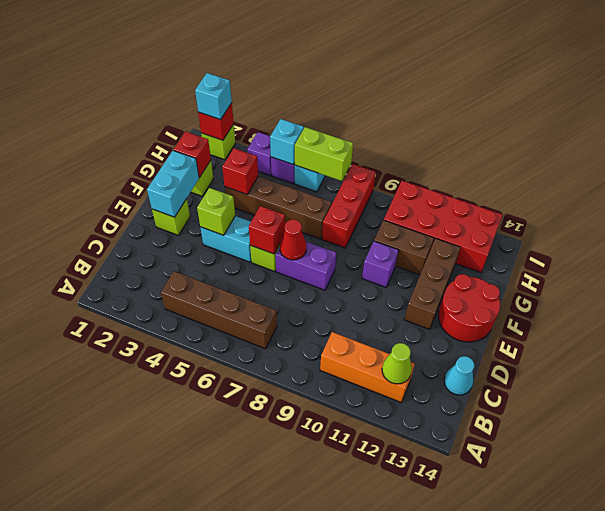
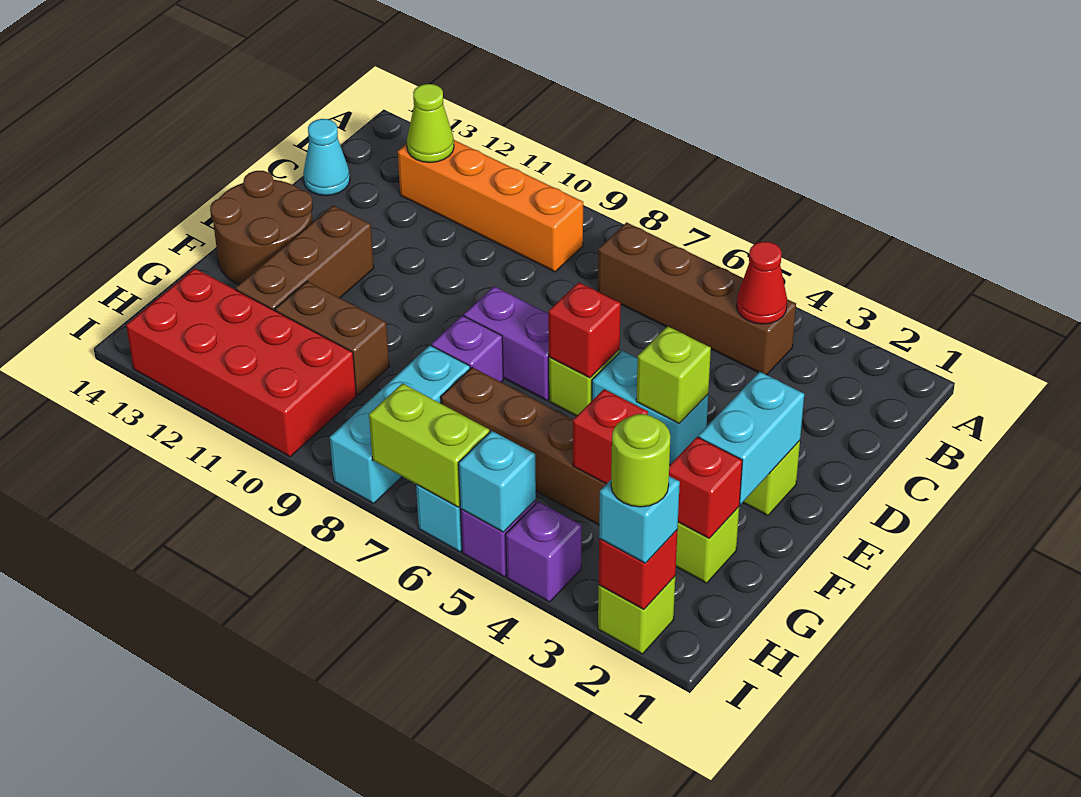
orange brick B10:B12 level 1 -> orange brick B9:B12 level 1
red cone E7 level 2 -> red cone B4 level 2
red round brick E13:F14 level 1 -> brown round brick E13:F14 level 1
purple brick F10 level 1 -> purple brick F8 level 1
red brick G8:I8 level 1 -> cyan brick G8:I8 level 1
none -> lime round brick I2 level 4

